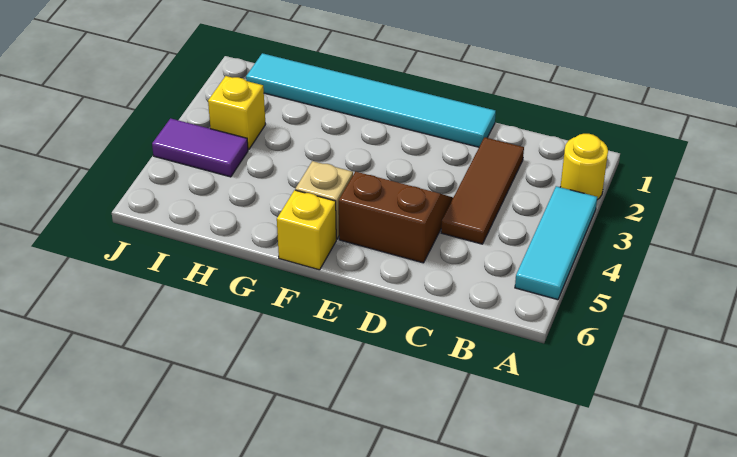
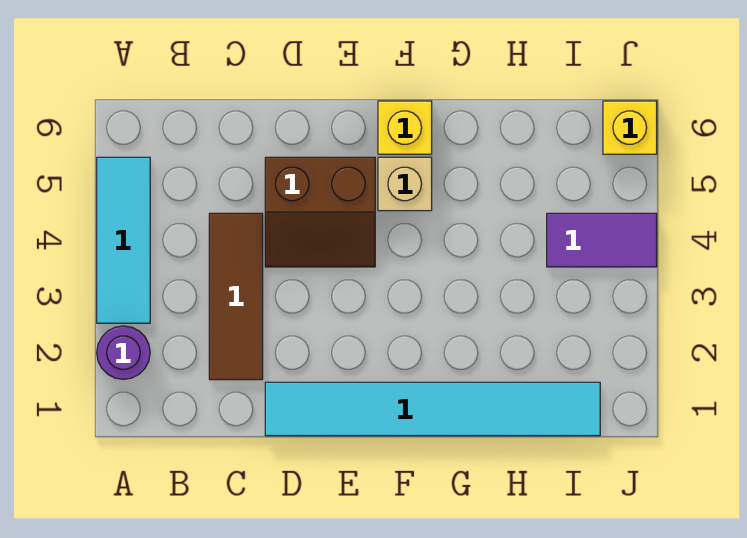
yellow round brick A2 level 1 -> purple round brick A2 level 1
yellow brick I3 level 1 -> yellow brick J6 level 1

